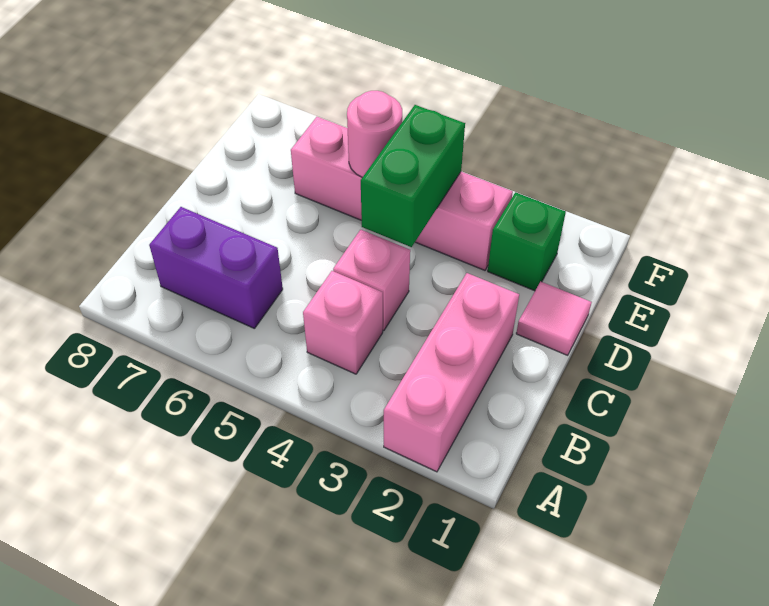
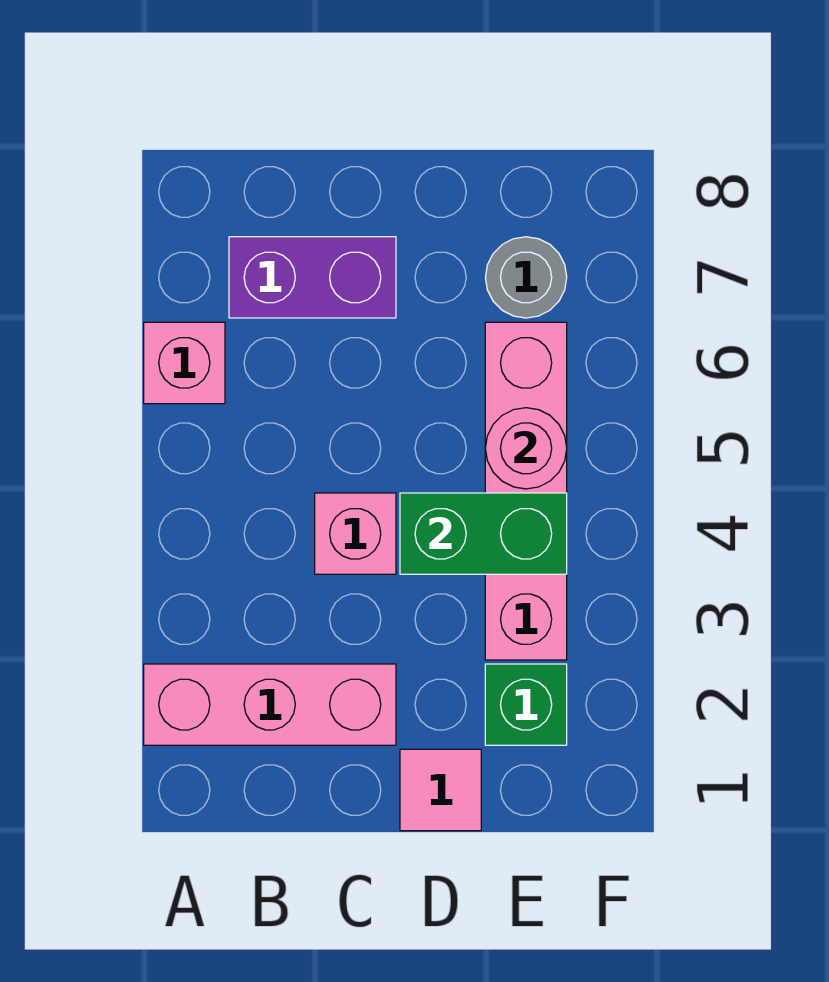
pink brick B4 level 1 -> pink brick A6 level 1
purple brick B6:B7 level 1 -> purple brick B7:C7 level 1
none -> grey round brick E7 level 1

